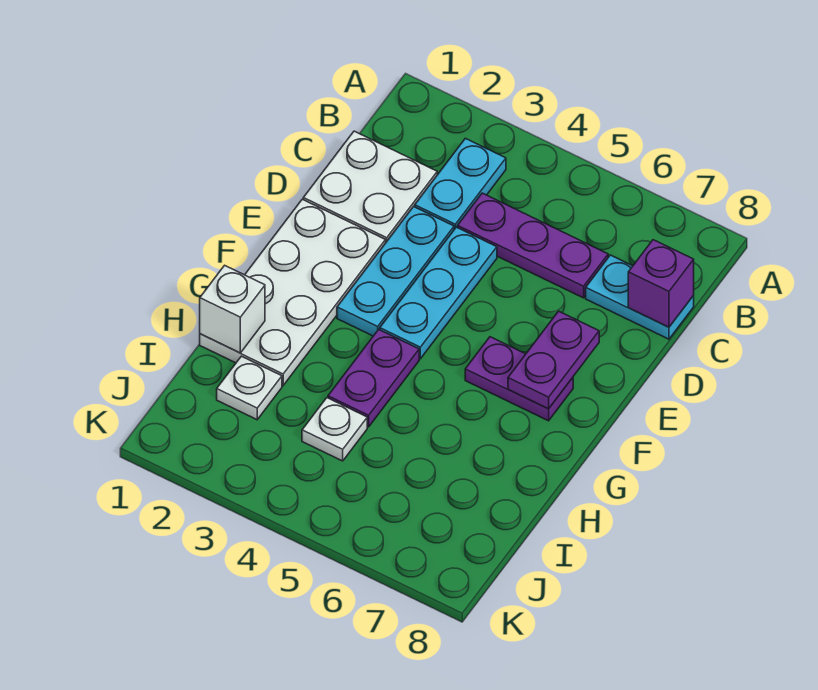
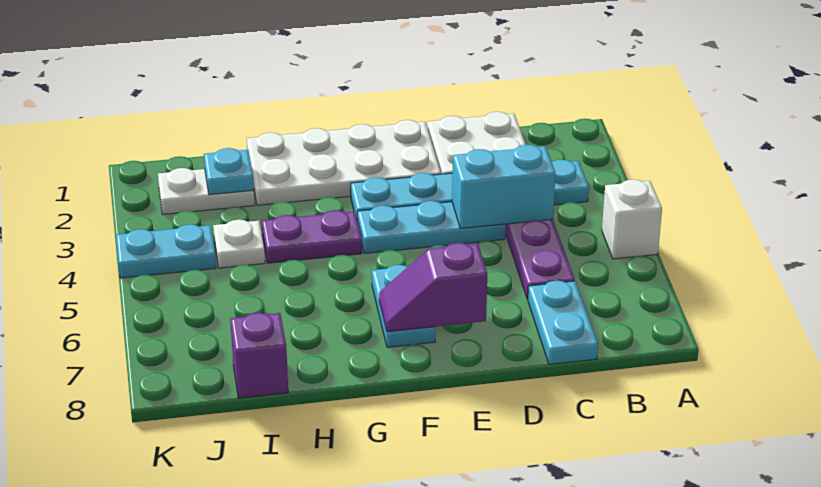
none -> cyan brick C4:D4 level 2
purple brick C8 level 2 -> purple brick I8 level 1
purple plate E7:F7 level 2 -> purple slope E7:F7 level 2 top E
purple plate F6:F7 level 1 -> cyan plate F6:F7 level 1
white brick H1 level 2 -> white brick A5 level 1
white plate I2 level 1 -> white plate I2:J2 level 1
none -> cyan plate I2 level 2
none -> cyan plate J4:K4 level 1

